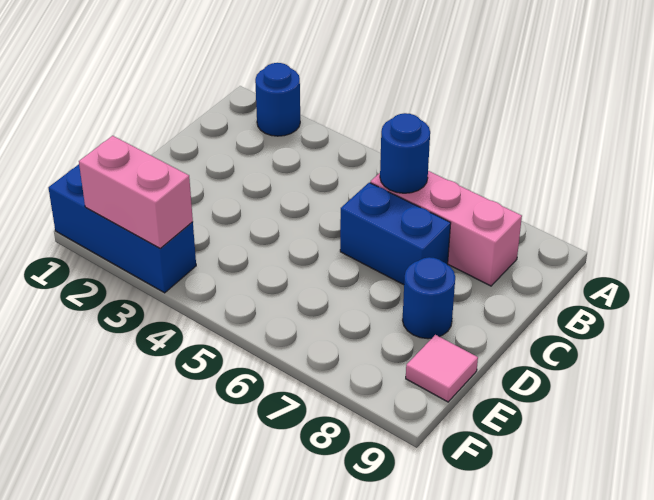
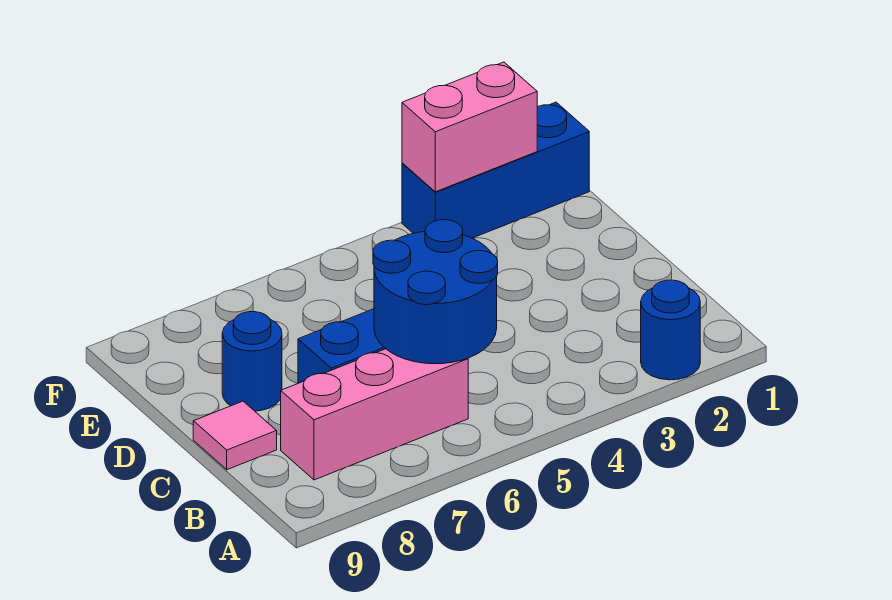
blue round brick B6 level 2 -> blue round brick B5:C6 level 2
pink tile E9 level 1 -> pink tile C9 level 1

